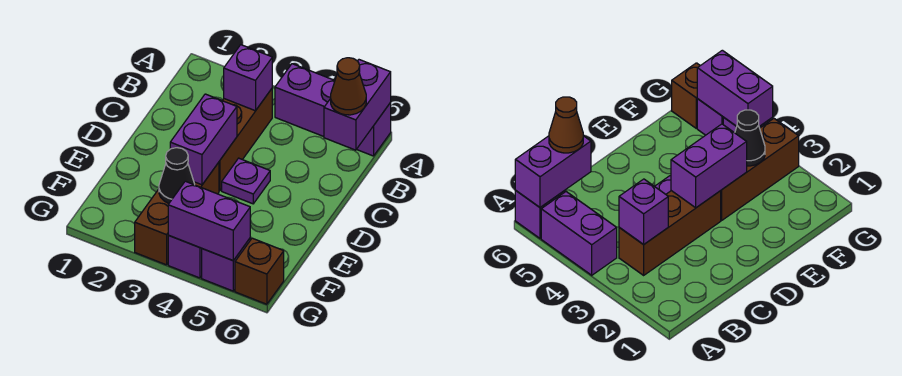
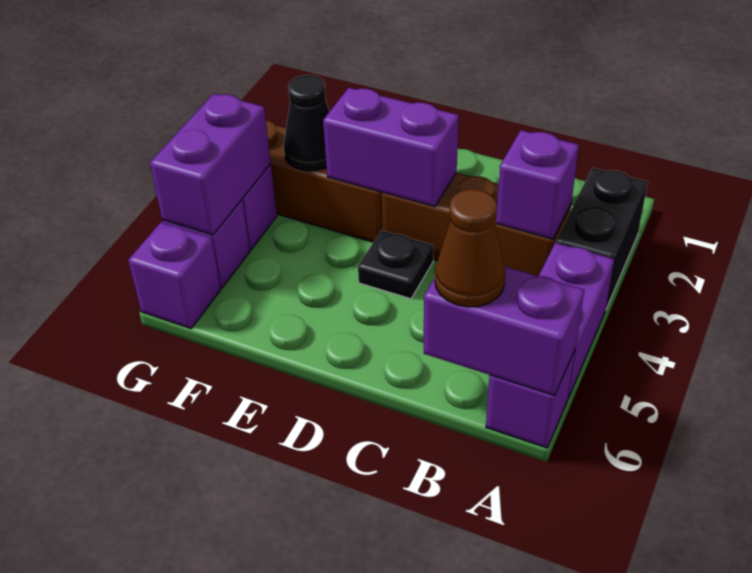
none -> black brick A2:A3 level 1
purple plate D4 level 1 -> black plate D4 level 1
brown brick G6 level 1 -> purple brick G6 level 1

